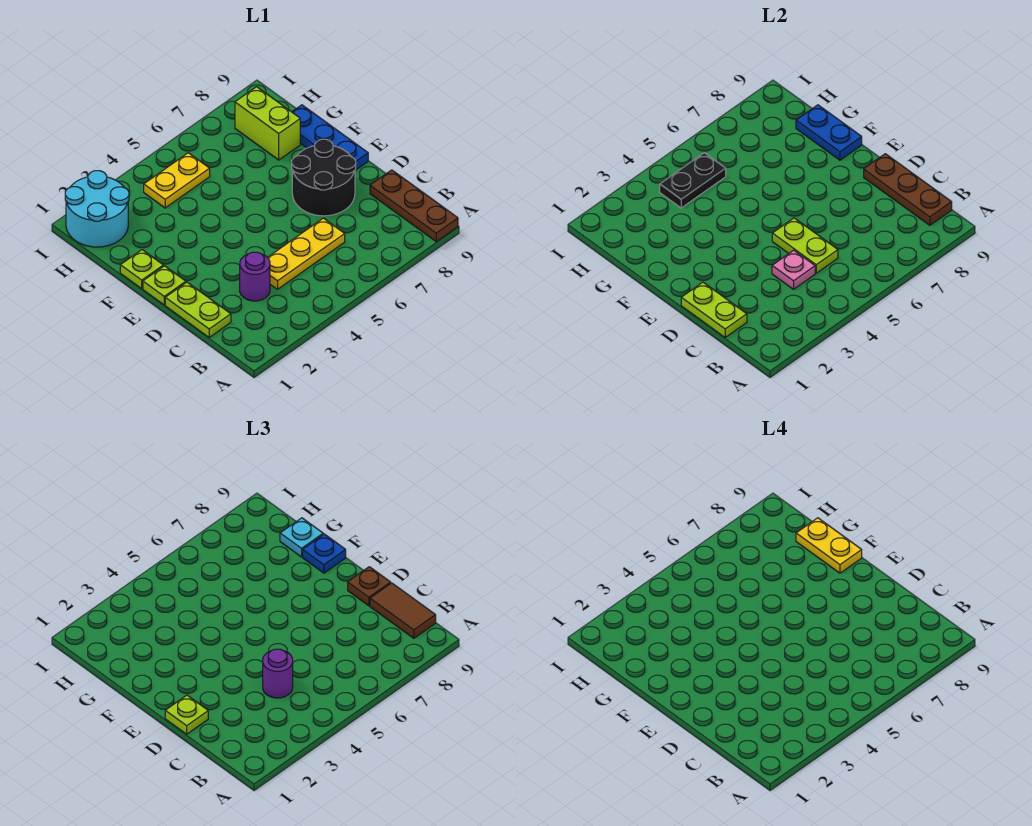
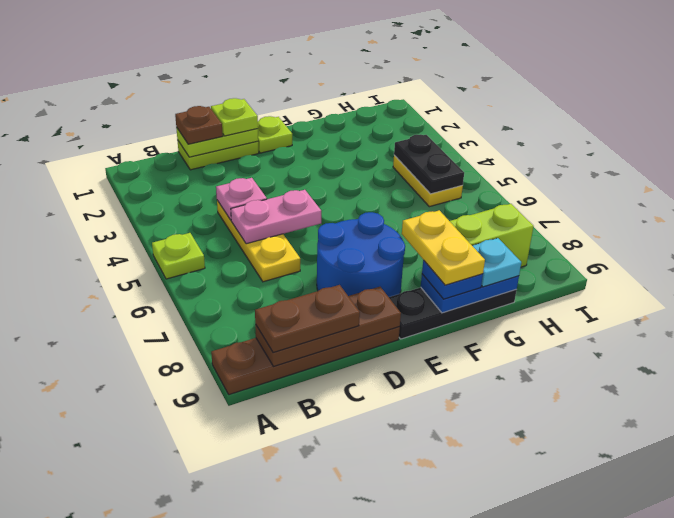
brown plate A9:C9 level 1 -> brown plate A9:D9 level 1
brown tile B9:C9 level 3 -> brown plate B9:C9 level 3
purple round brick C3 level 1 -> none
purple round brick C4 level 3 -> none
lime plate C5:D5 level 2 -> pink plate C5:D5 level 2
black round brick D7:E8 level 1 -> blue round brick D7:E8 level 1
brown plate D9 level 3 -> brown plate C1 level 3
blue plate E9:G9 level 1 -> black plate E9:G9 level 1
lime plate F1 level 1 -> lime plate A5 level 1
yellow plate F9:G9 level 4 -> yellow plate F8:F9 level 4
cyan round brick H1:I2 level 1 -> none

